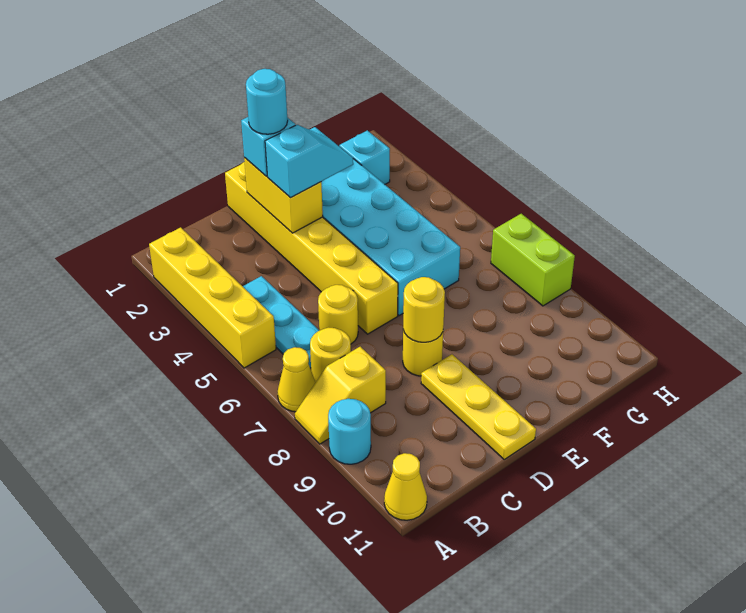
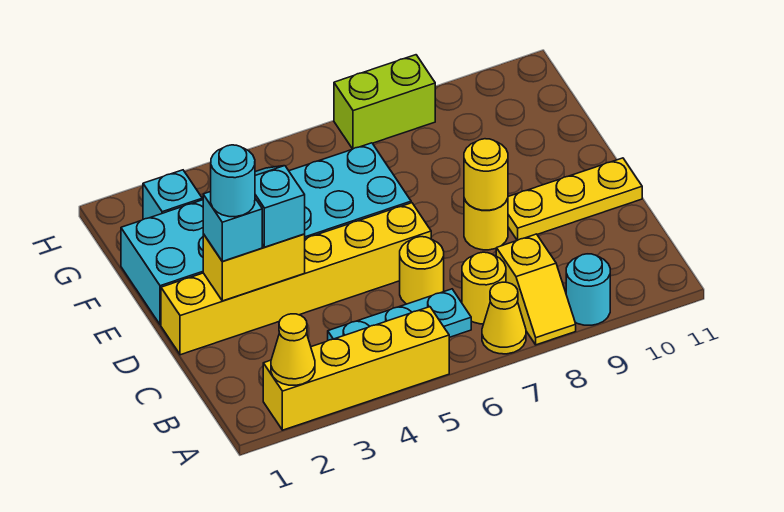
yellow cone A11 level 1 -> yellow cone A2 level 2

